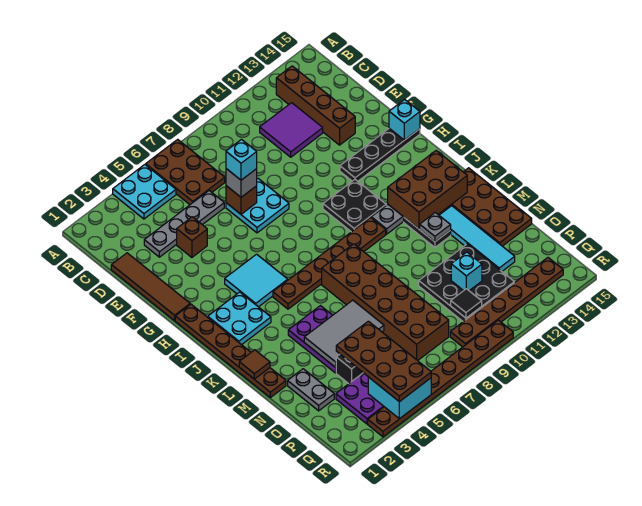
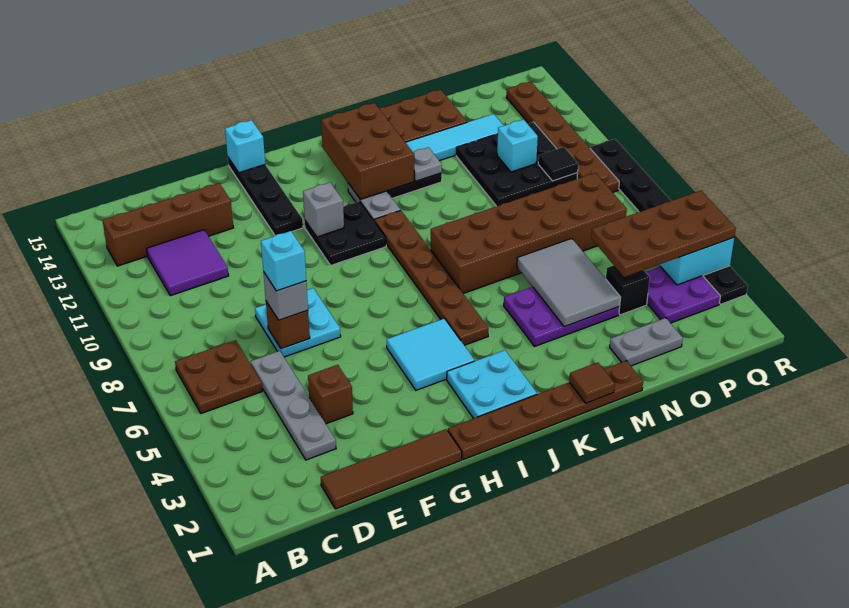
cyan plate A4:B5 level 1 -> none
brown plate A6:C7 level 1 -> brown plate B6:C7 level 1
none -> grey brick H11 level 2
brown plate R3:R10 level 1 -> black plate R3:R10 level 1

